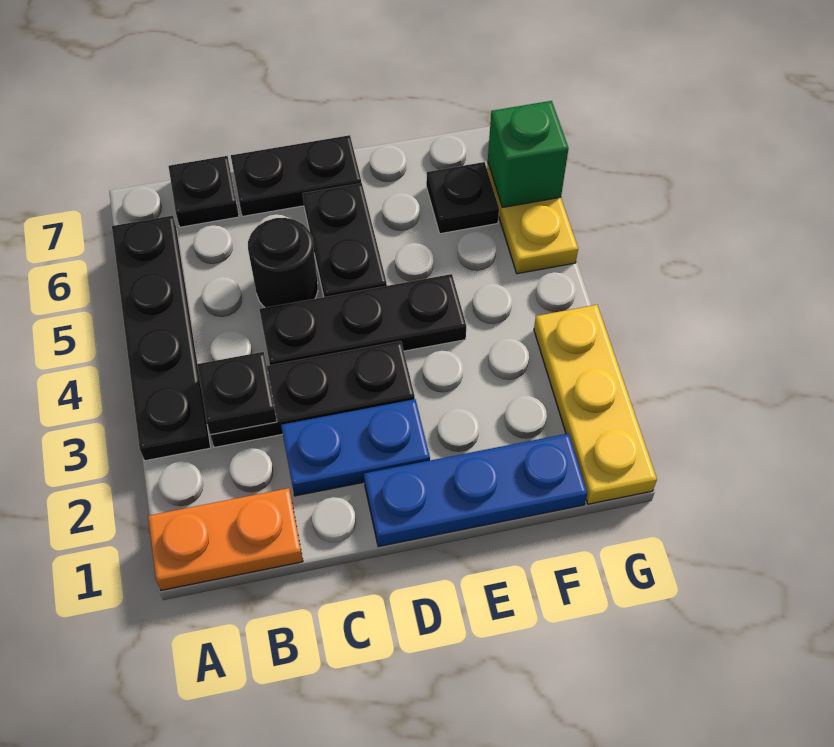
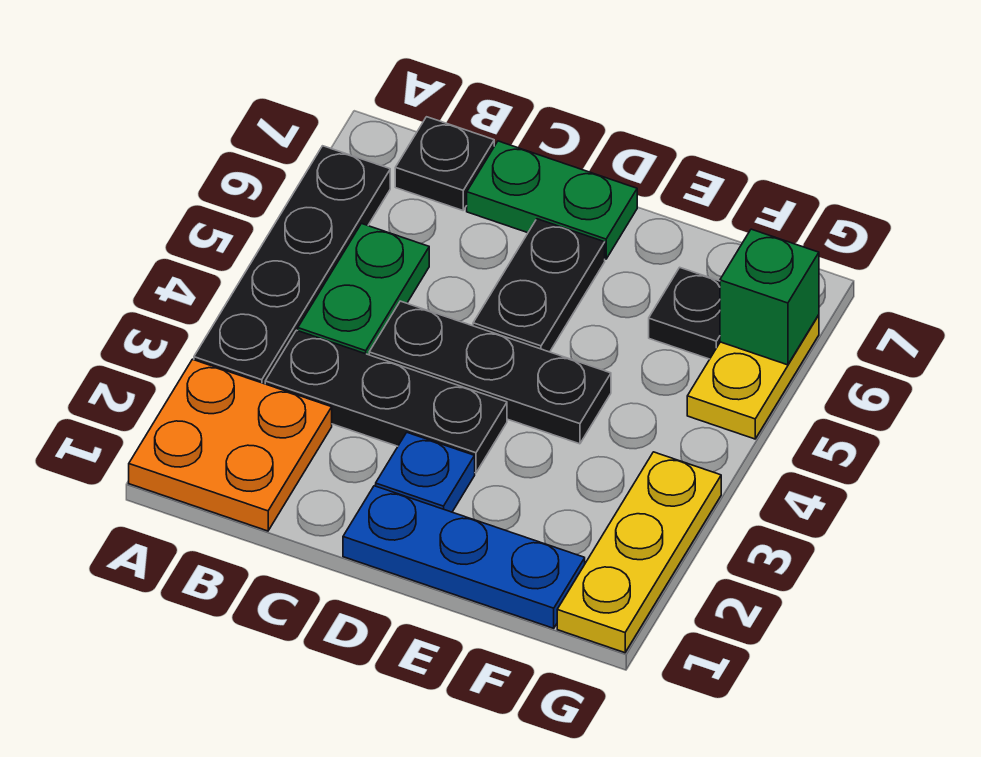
orange plate A1:B1 level 1 -> orange plate A1:B2 level 1
black plate B3 level 2 -> none
none -> green plate B4:B5 level 1
blue plate C2:D2 level 1 -> blue plate D2 level 1
black round brick C5 level 1 -> none
black plate C7:D7 level 1 -> green plate C7:D7 level 1

